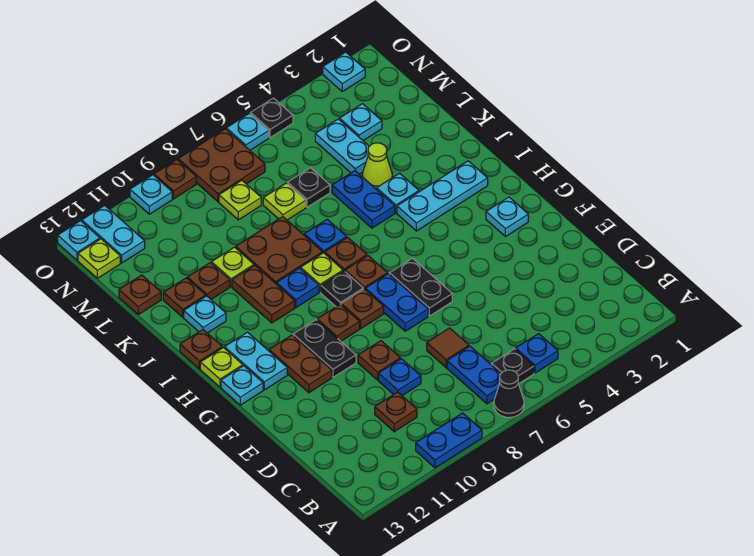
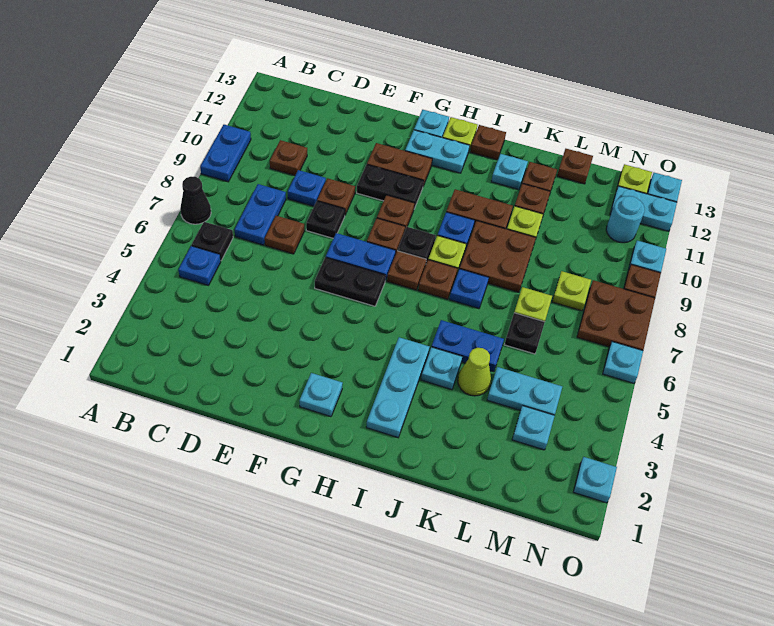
blue plate B7:C7 level 1 -> blue plate C7:C8 level 1
brown tile D7 level 1 -> brown plate D7 level 1
none -> cyan round brick N11 level 1
black plate O5 level 1 -> black plate E8 level 1

